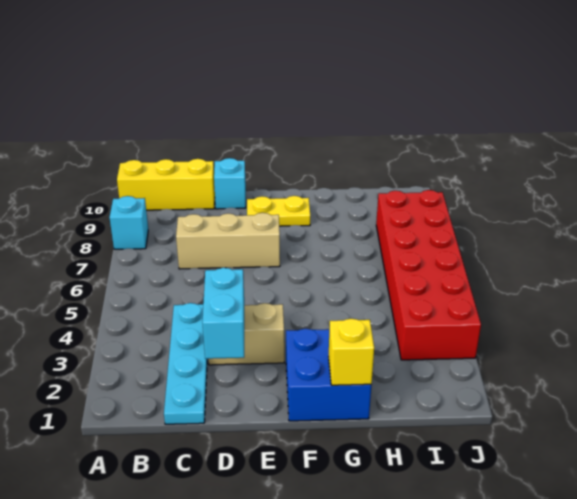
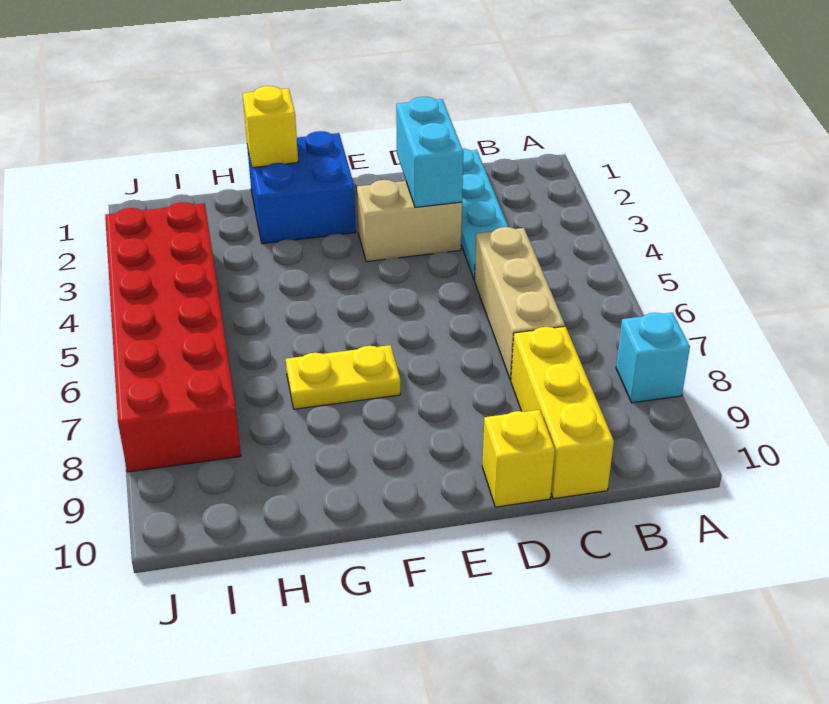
yellow brick A10:C10 level 1 -> yellow brick C8:C10 level 1
tan brick C7:E7 level 1 -> tan brick C5:C7 level 1
cyan brick D10 level 1 -> yellow brick D10 level 1
yellow plate E9:F9 level 1 -> yellow plate F7:G7 level 1

